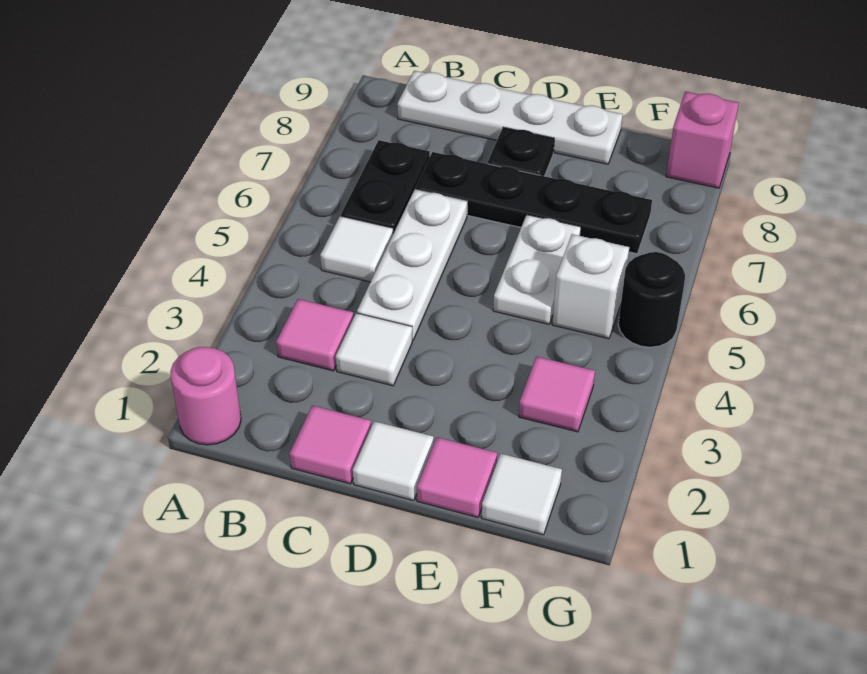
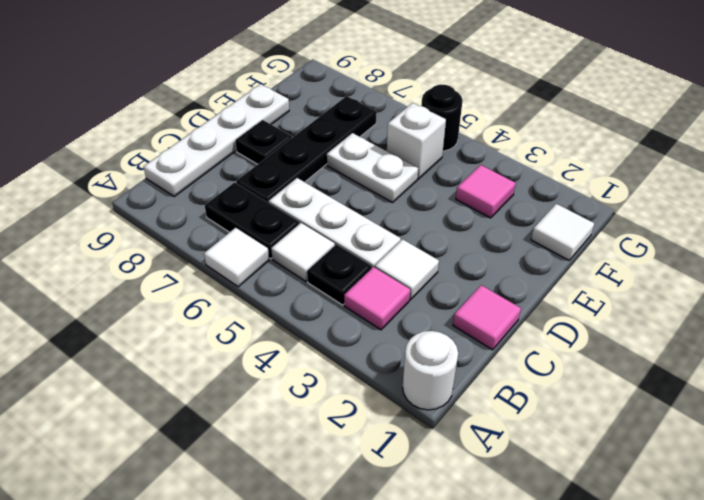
pink round brick A1 level 1 -> white round brick A1 level 1
none -> black plate B4 level 1
white tile D1 level 1 -> white tile A6 level 1
pink tile E1 level 1 -> none
pink brick G9 level 1 -> none

